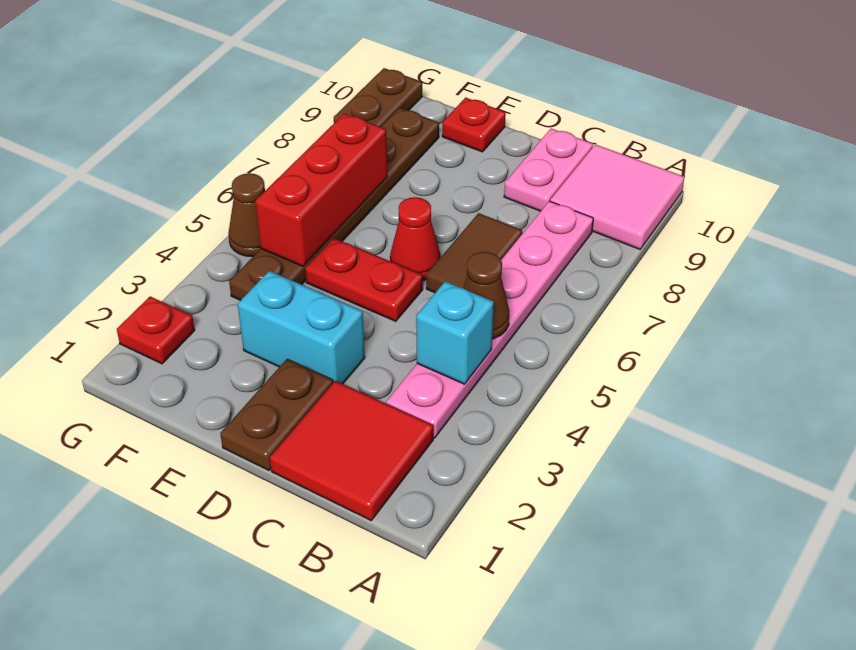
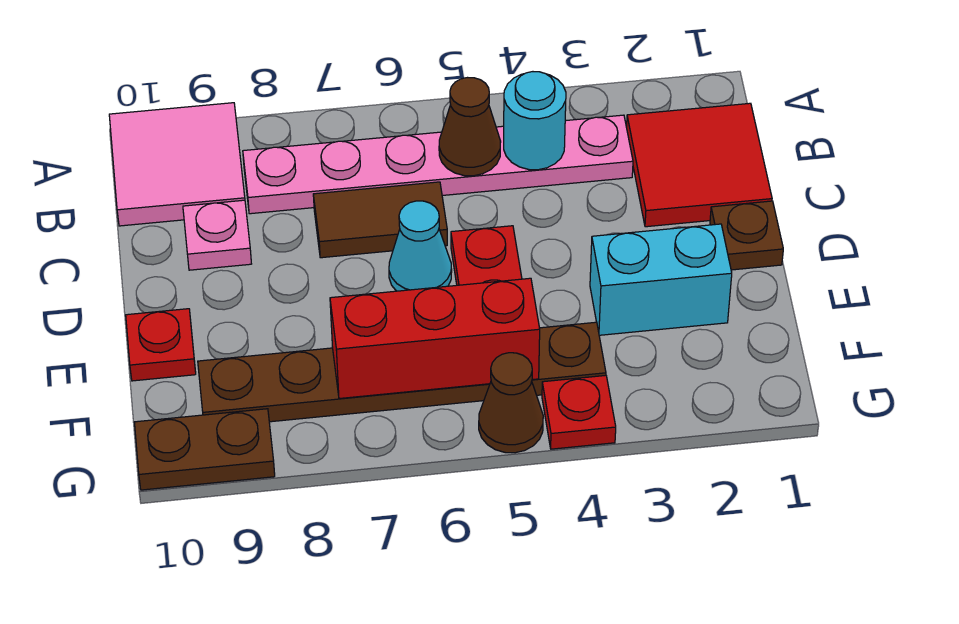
cyan brick B4 level 2 -> cyan round brick B4 level 2
pink plate C9:C10 level 1 -> pink plate C9 level 1
brown plate D1:D2 level 1 -> brown plate D1 level 1
cyan brick D3:E3 level 1 -> cyan brick E2:E3 level 1
red cone D6 level 1 -> cyan cone D6 level 1
red plate G2 level 1 -> red plate G4 level 1

